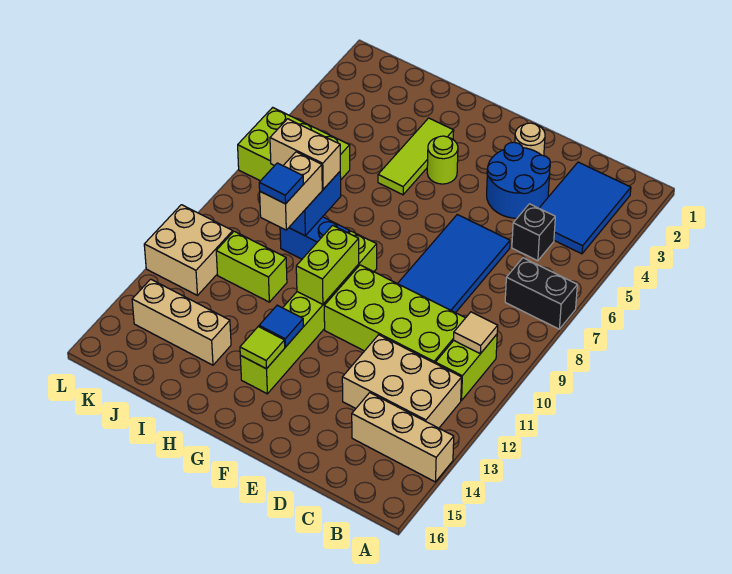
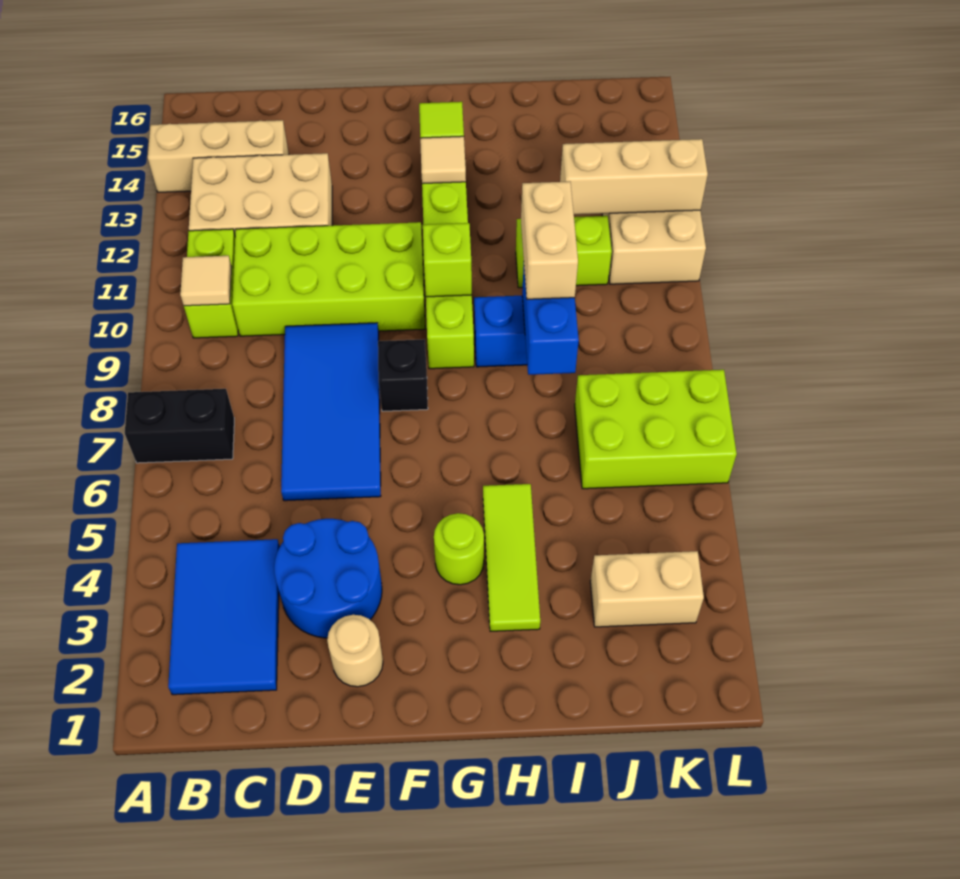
black brick C5 level 1 -> black brick F8 level 1
lime brick G10:G11 level 2 -> lime brick G10 level 2
blue tile G13 level 2 -> tan tile G13 level 2
tan brick I8:J8 level 3 -> tan brick J3:K3 level 1
blue tile I10 level 4 -> none
tan brick I14:K14 level 1 -> tan brick J12:L12 level 2

